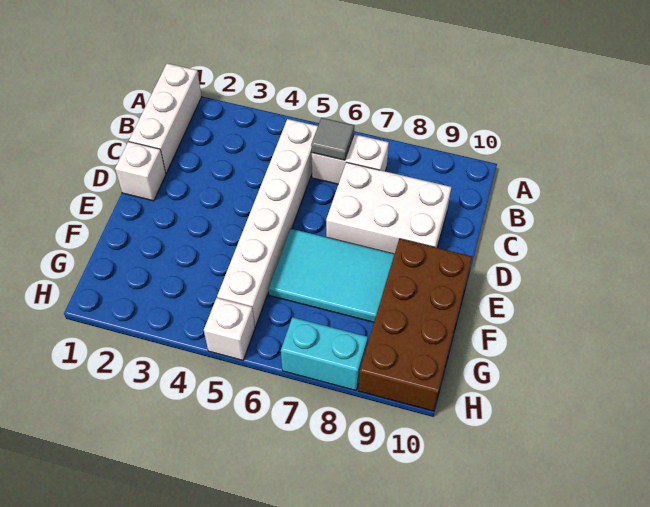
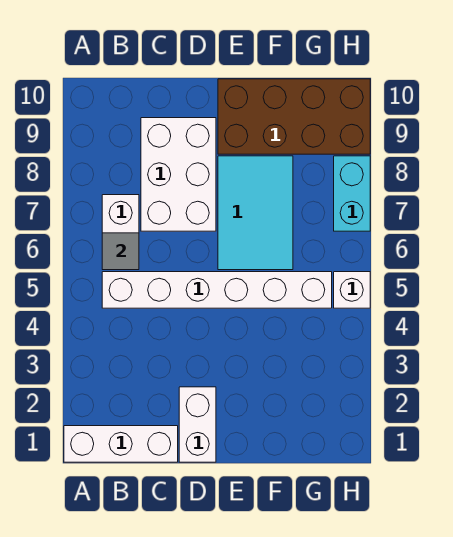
white brick D1 level 1 -> white brick D1:D2 level 1

